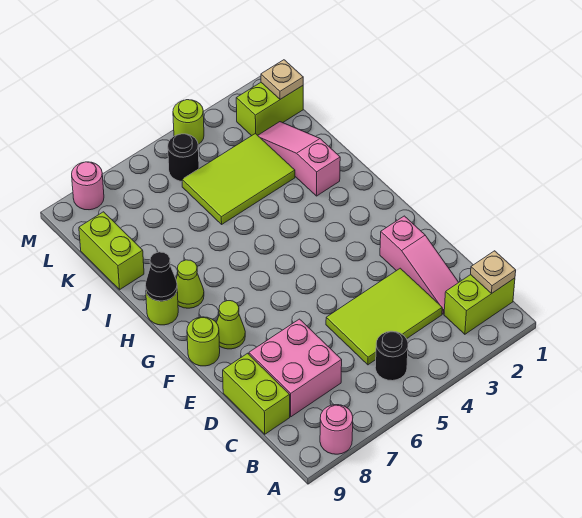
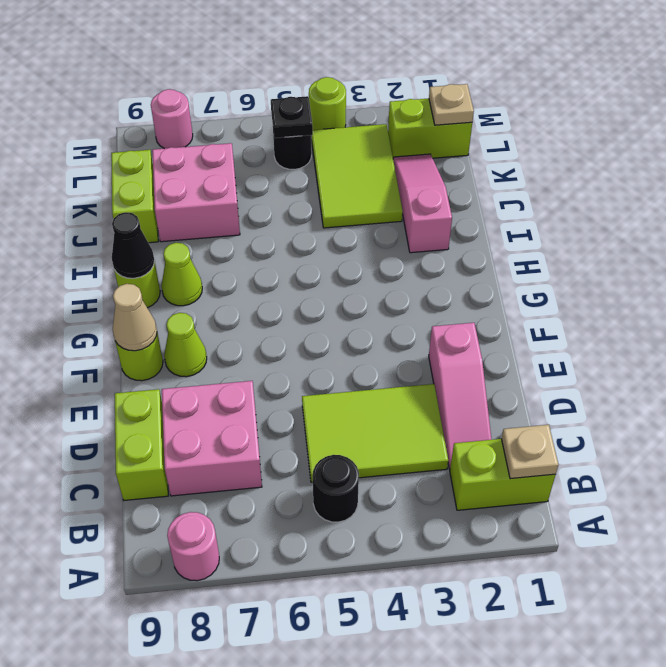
none -> tan cone F9 level 2
lime tile J3:K5 level 1 -> lime tile J3:L4 level 1
none -> pink brick J7:K8 level 1
none -> black plate L5 level 2

